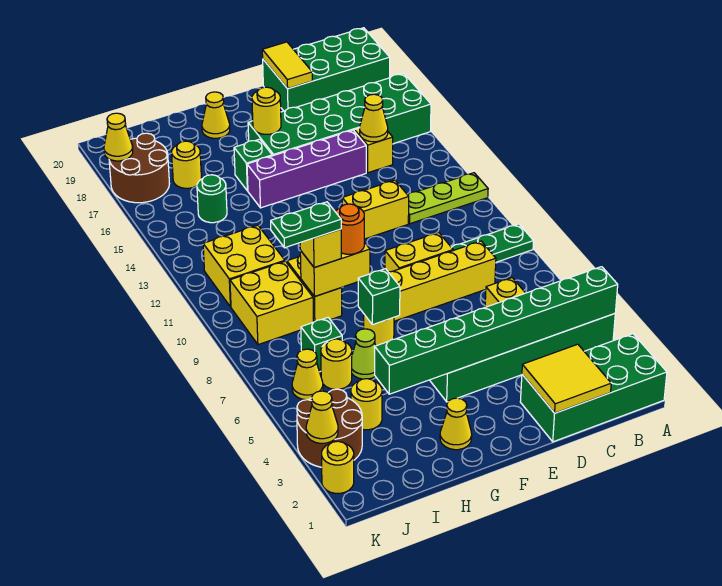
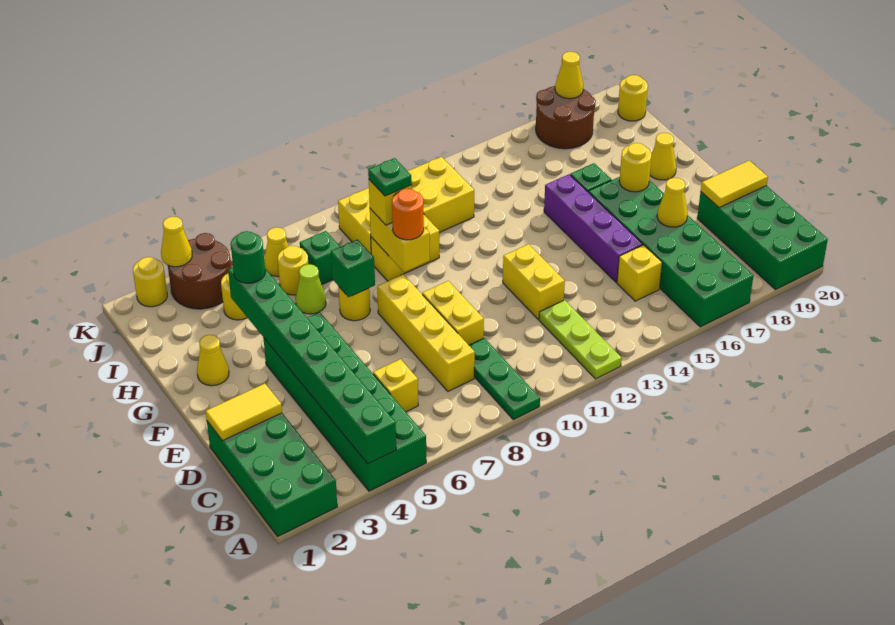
yellow tile C1:D2 level 2 -> yellow tile D1:D2 level 2
yellow cone C15 level 2 -> yellow cone D17 level 2
green plate H9:I9 level 4 -> green plate H9 level 4
green round brick I15 level 1 -> green round brick H4 level 3
yellow round brick I17 level 1 -> yellow round brick J20 level 1

